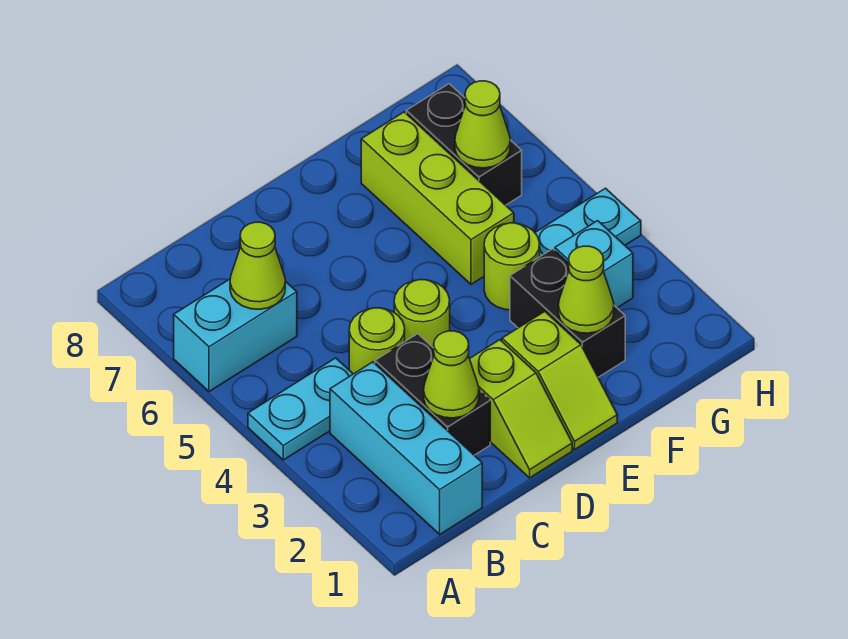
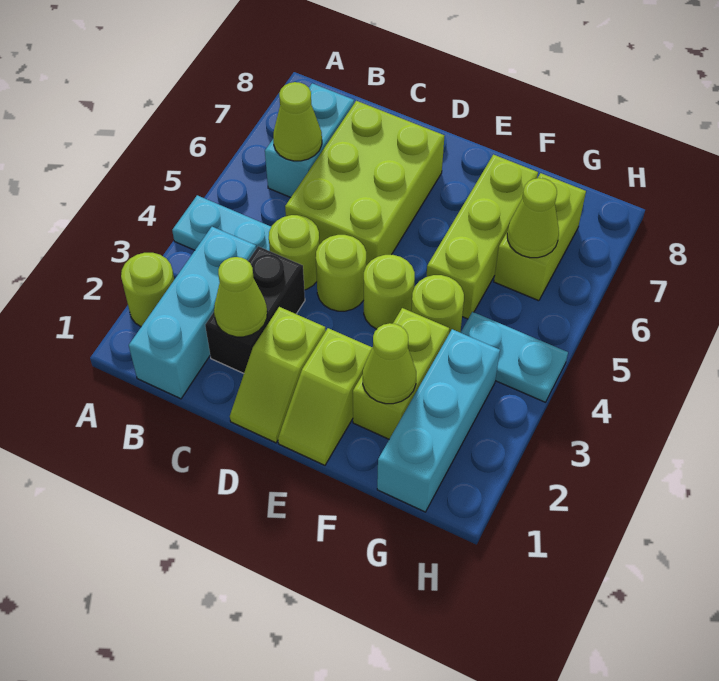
none -> lime round brick A2 level 1
cyan brick A6:B6 level 1 -> cyan brick B6:B7 level 1
none -> lime brick C5:D7 level 1
none -> lime round brick E4 level 1
black brick F2:F3 level 1 -> lime brick F2:F3 level 1
cyan brick G3 level 1 -> cyan brick G1:G3 level 1
black brick G6:G7 level 1 -> lime brick G6:G7 level 1

